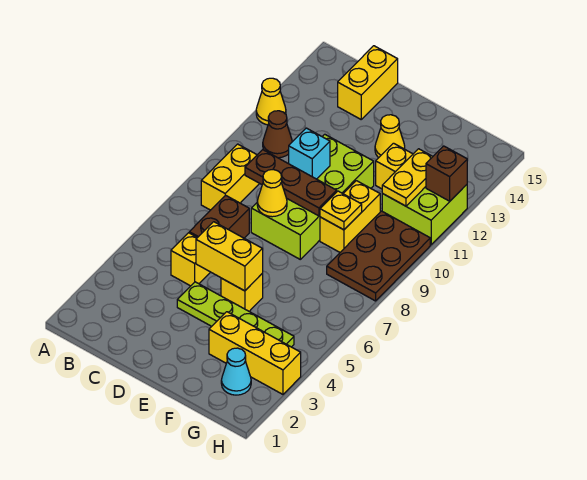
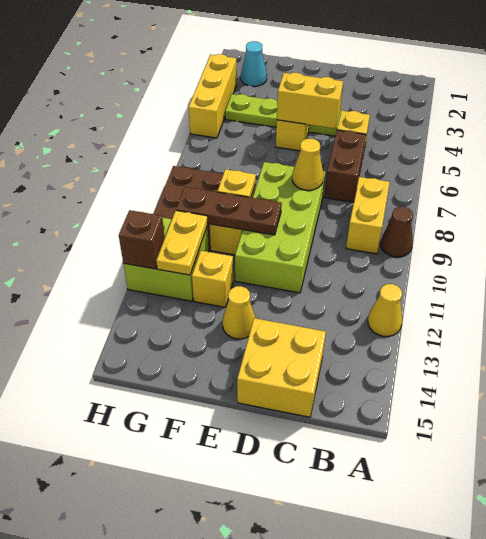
brown cone B11 level 1 -> brown cone A9 level 1
brown plate C9:E9 level 2 -> brown plate E10:G10 level 2
yellow brick C14:C15 level 1 -> yellow brick C14:D15 level 1
cyan brick D10 level 2 -> none
yellow brick F3:H3 level 1 -> yellow brick H3:H5 level 1

